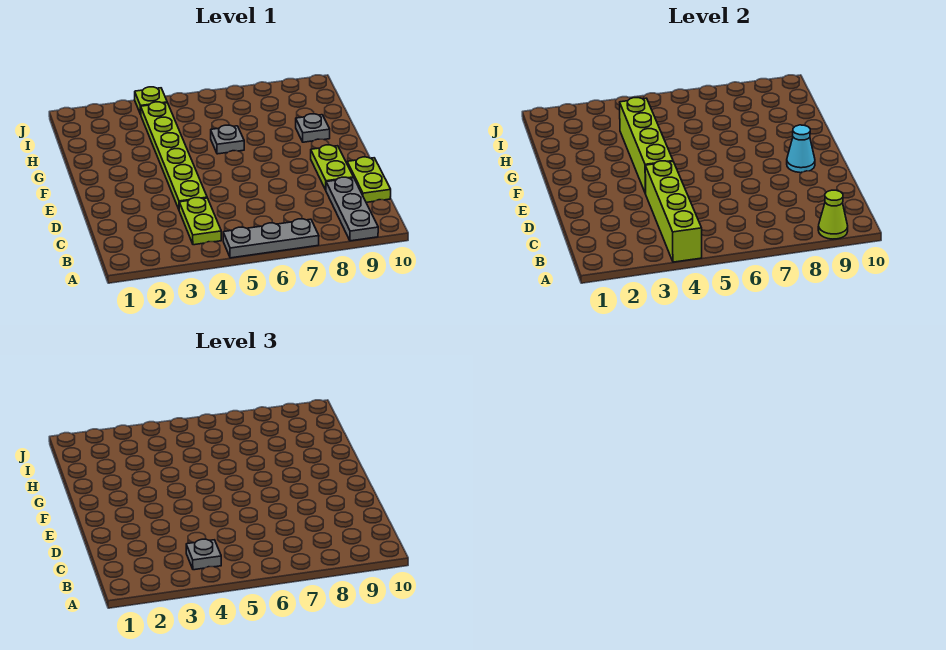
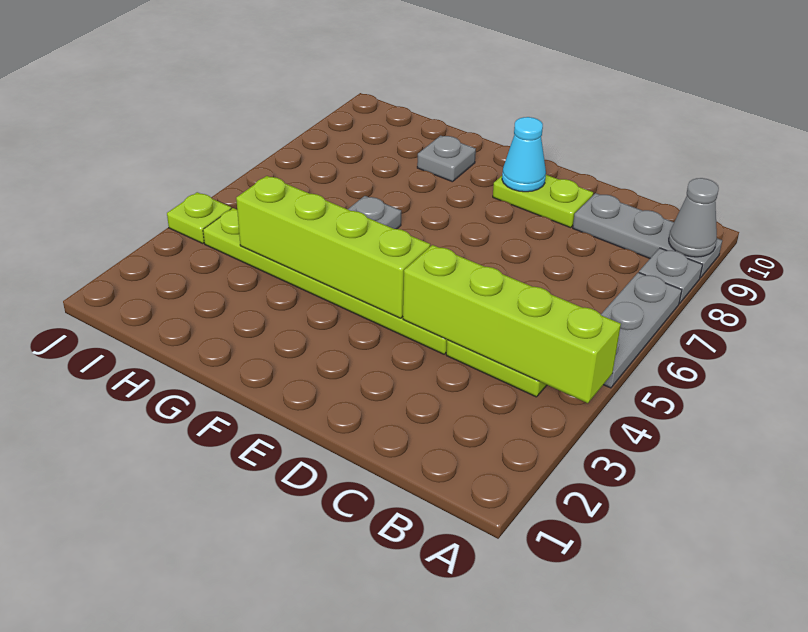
lime cone A9 level 2 -> grey cone A9 level 2
grey plate B4 level 3 -> grey plate A8 level 1
lime plate C10:D10 level 1 -> none

